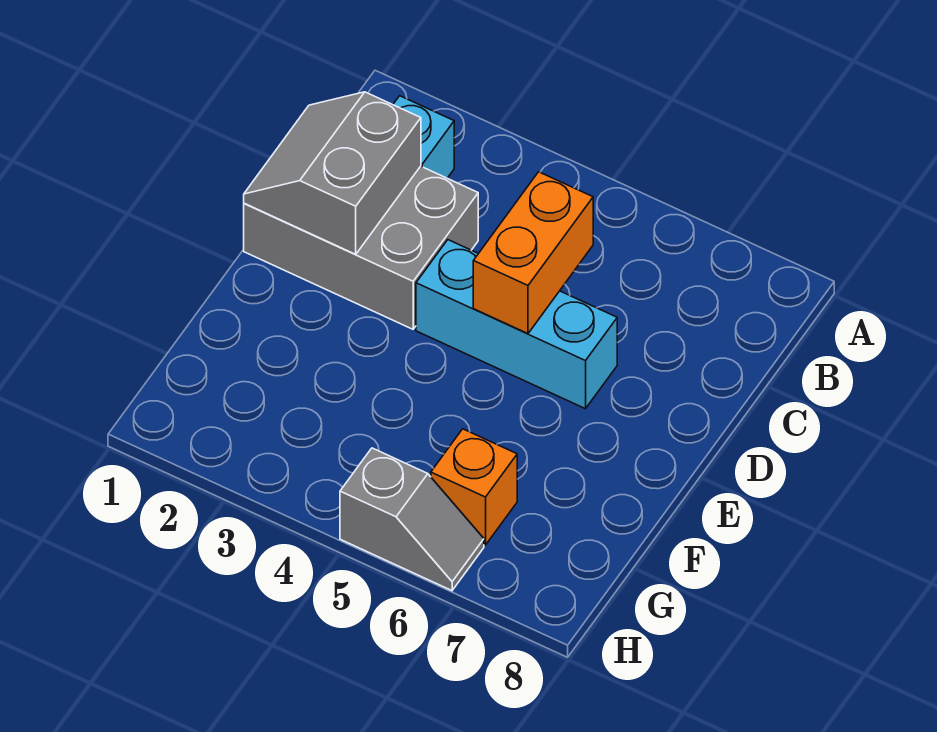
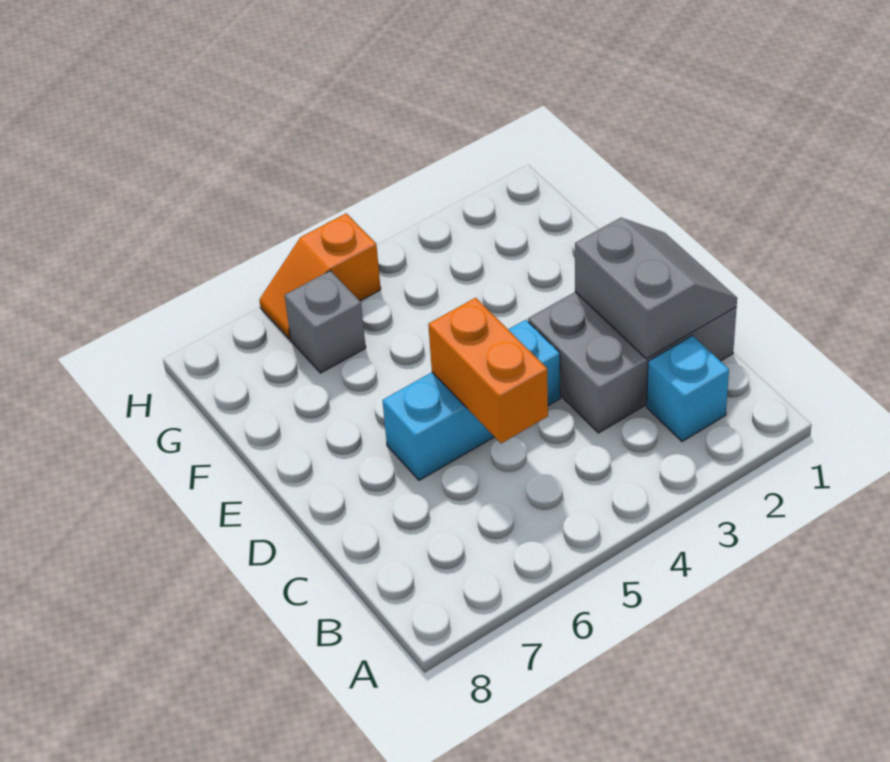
orange brick G6 level 1 -> grey brick G6 level 1
grey slope H5:H6 level 1 top 5 -> orange slope H5:H6 level 1 top 5

